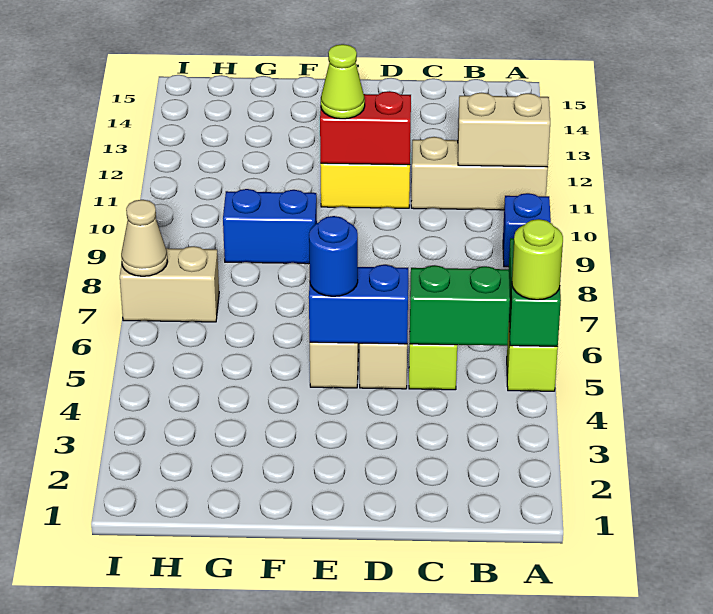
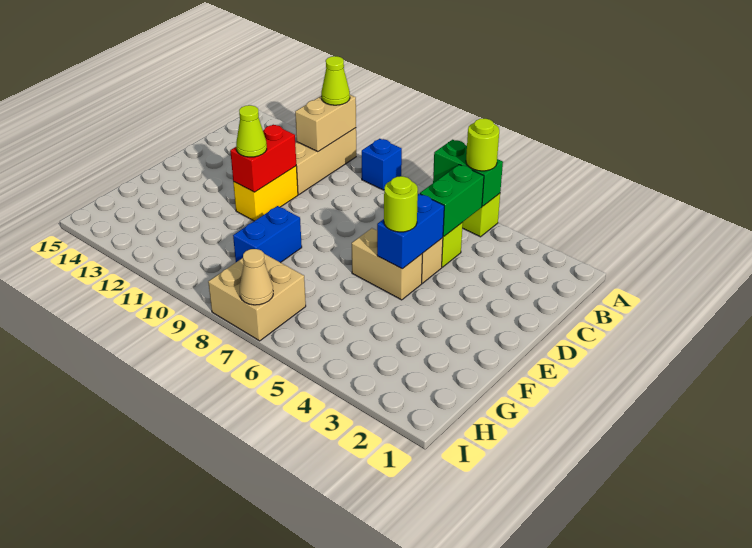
none -> lime cone A11 level 3
blue round brick E5 level 3 -> lime round brick E5 level 3
tan brick H7:I7 level 1 -> tan brick H7:I8 level 1

